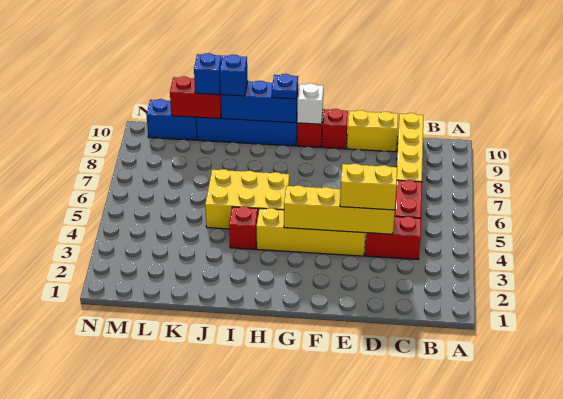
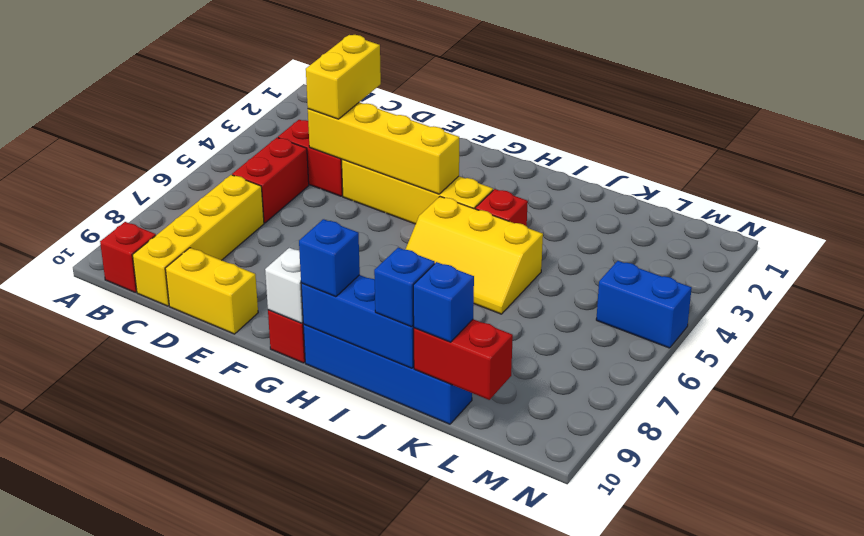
yellow brick D4:E4 level 3 -> yellow brick D3:D4 level 3
red brick F10 level 1 -> red brick B10 level 1
yellow brick H5:J6 level 1 -> yellow slope H5:J6 level 1 top 5
blue plate H10 level 3 -> blue brick H10 level 3
blue brick L10:M10 level 1 -> blue brick M5:N5 level 1

